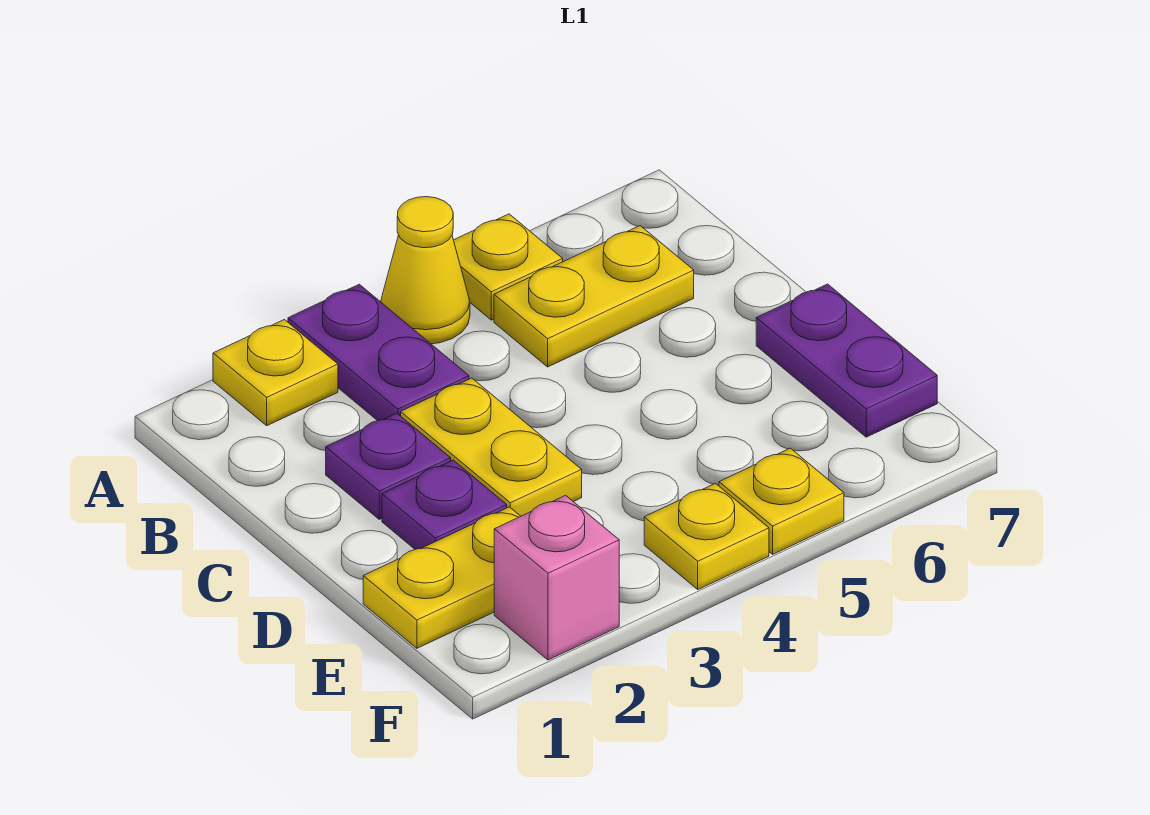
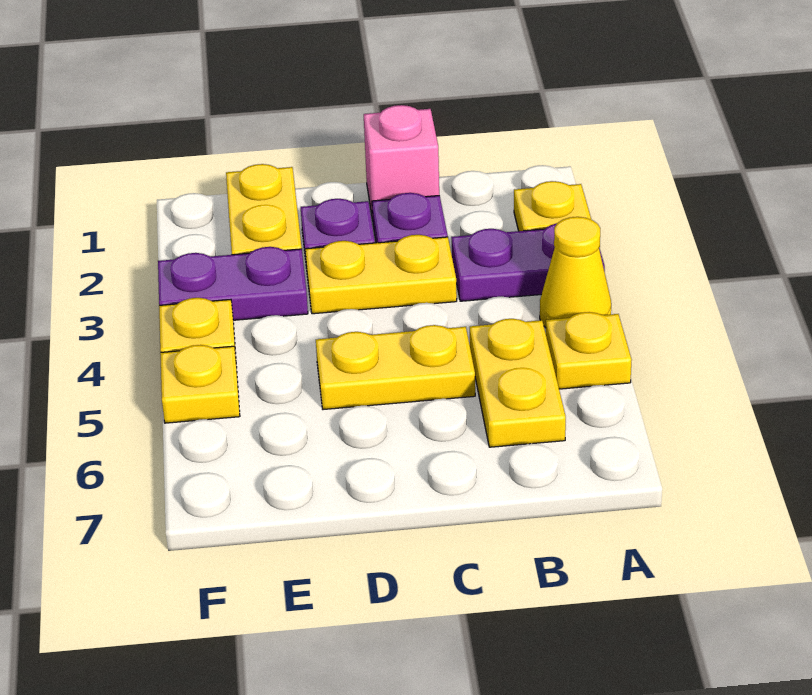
none -> yellow plate C5:D5 level 1
purple plate D7:E7 level 1 -> purple plate E3:F3 level 1
pink brick F2 level 1 -> pink brick C1 level 1

